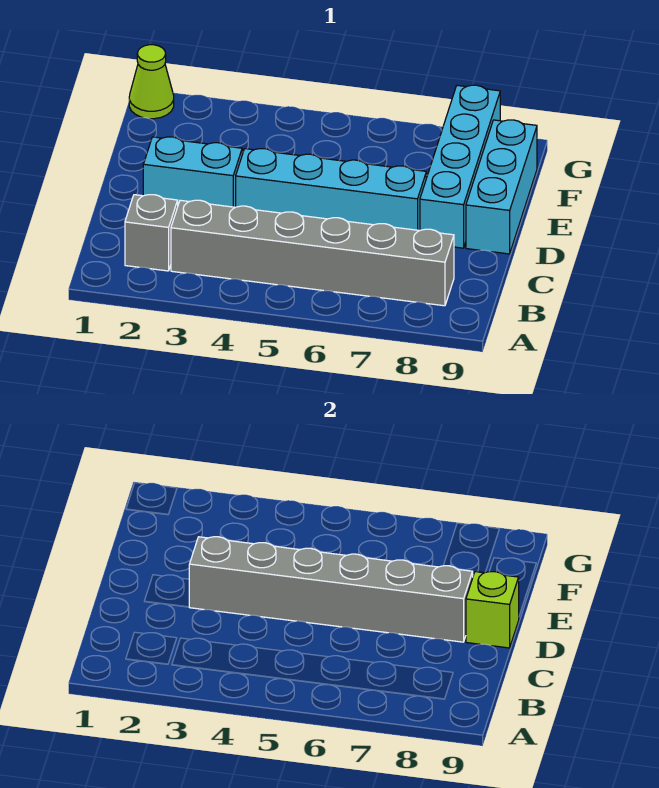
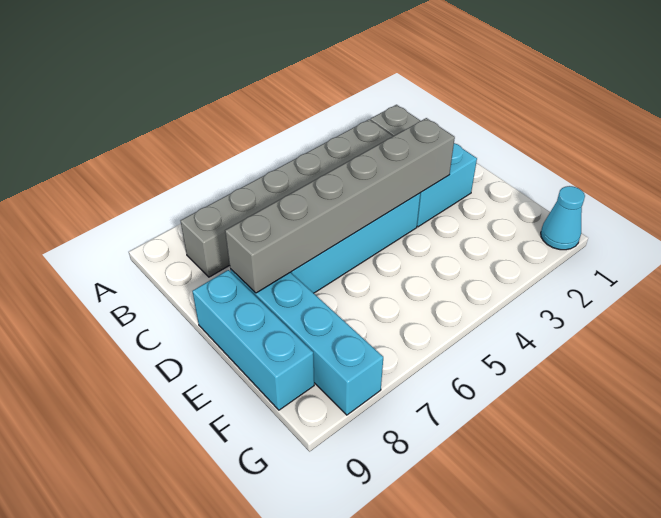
lime brick D9 level 2 -> none
lime cone G1 level 1 -> cyan cone G1 level 1

